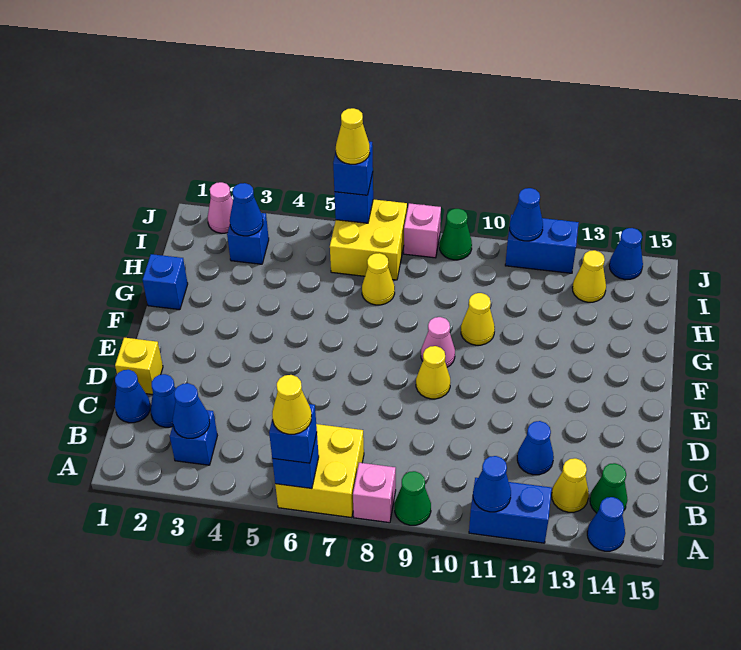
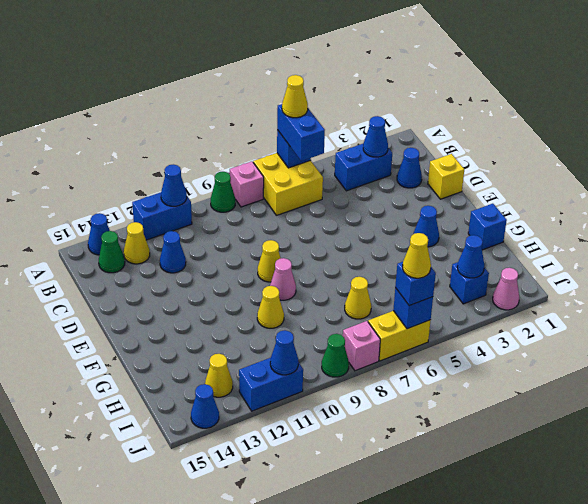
blue brick A6 level 3 -> blue brick A6:B6 level 3
blue brick B3 level 1 -> blue brick B3:B4 level 1
blue cone C1 level 1 -> blue cone F3 level 1
yellow brick I6:J7 level 1 -> yellow brick J6:J7 level 1

